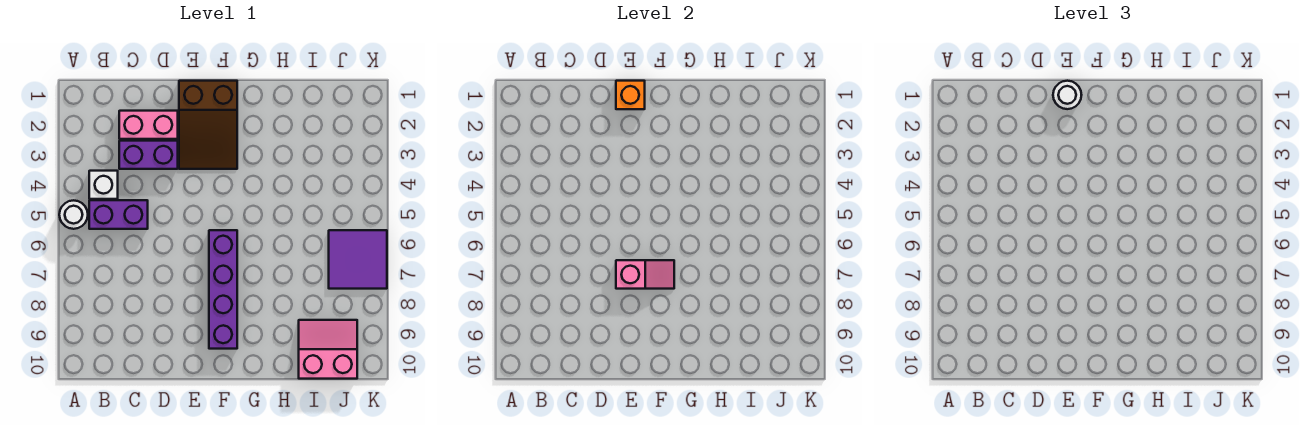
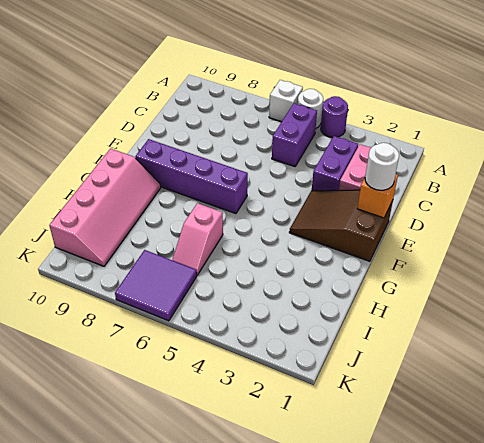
none -> purple round brick A4 level 1
white brick B4 level 1 -> white brick A6 level 1
pink slope E7:F7 level 2 top E -> pink slope H6:I6 level 1 top H
pink slope I9:J10 level 1 top 10 -> pink slope G9:J10 level 1 top 10

